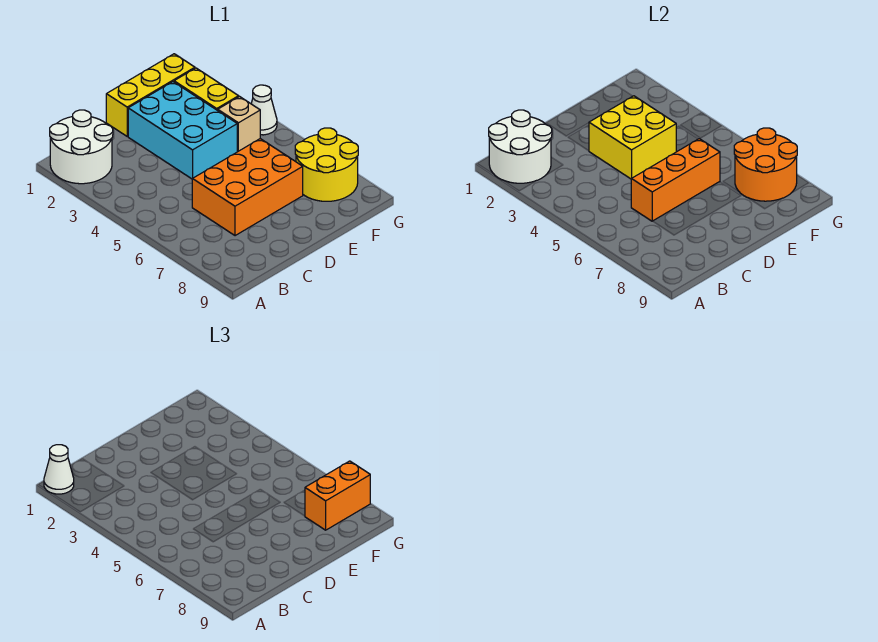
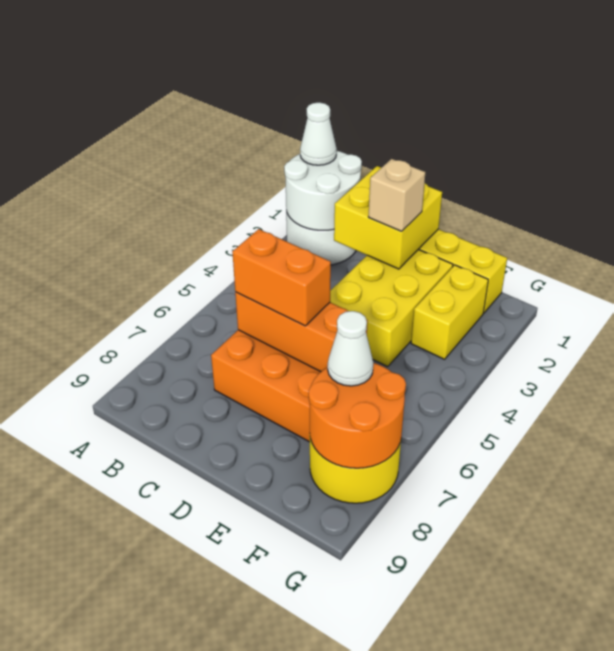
cyan brick D2:E4 level 1 -> yellow brick D2:E4 level 1
yellow brick D3:E4 level 2 -> yellow brick C1:D2 level 2
tan brick F4 level 1 -> tan brick D2 level 3
orange brick F8:G8 level 3 -> orange brick C6:D6 level 3
white cone G4 level 1 -> white cone F7 level 3

